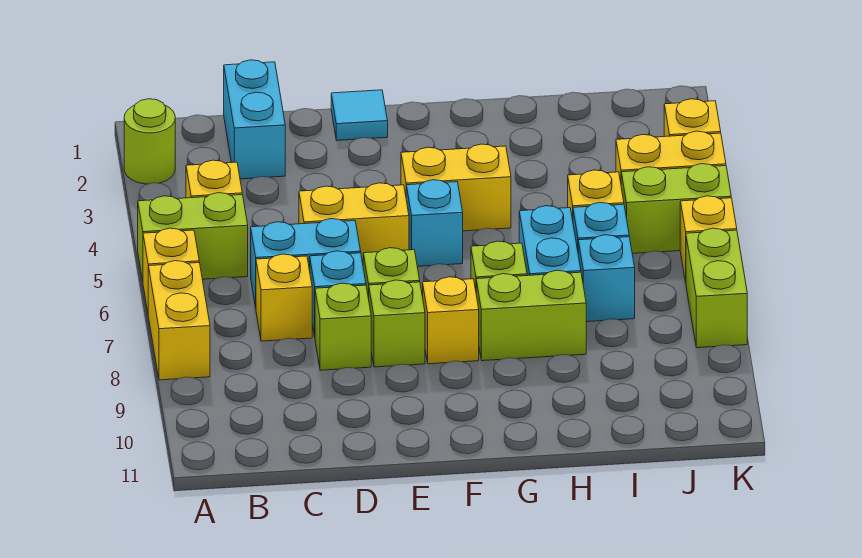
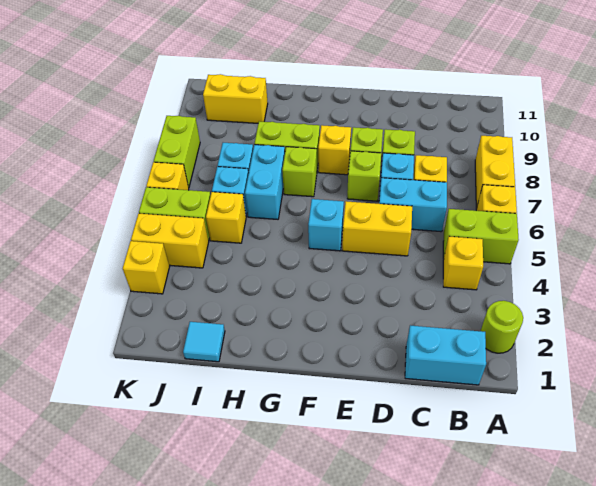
cyan brick C1:C2 level 1 -> cyan brick B1:C1 level 1
cyan tile E1 level 1 -> cyan tile I1 level 1
yellow brick F4:G4 level 1 -> yellow brick I10:J10 level 1

